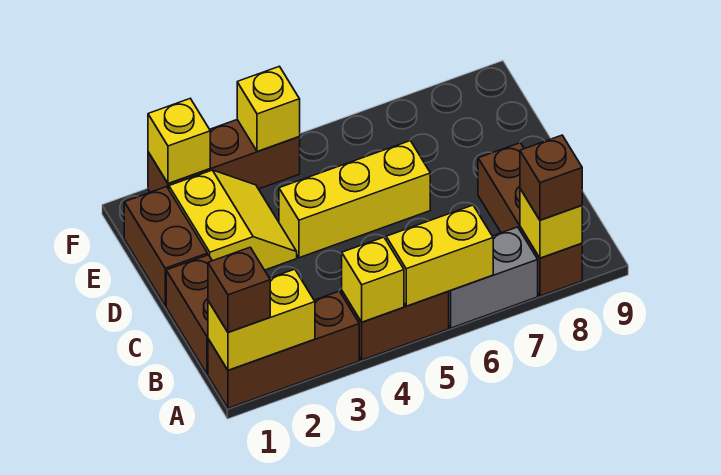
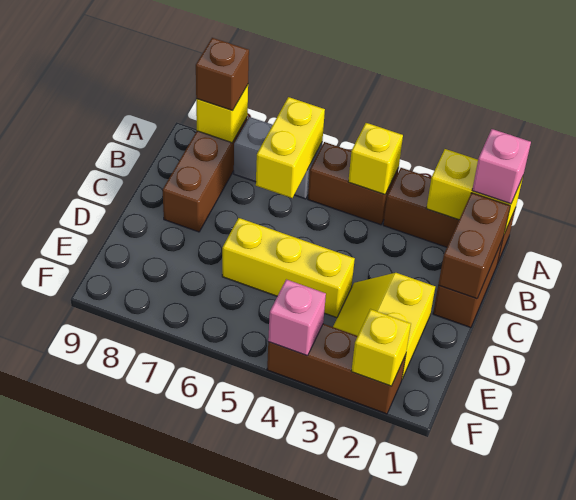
brown brick A1 level 3 -> pink brick A1 level 3
yellow brick A5:A6 level 2 -> yellow brick A6:B6 level 2
brown brick D1:E1 level 1 -> brown brick B1:C1 level 2
yellow brick F4 level 2 -> pink brick F4 level 2

